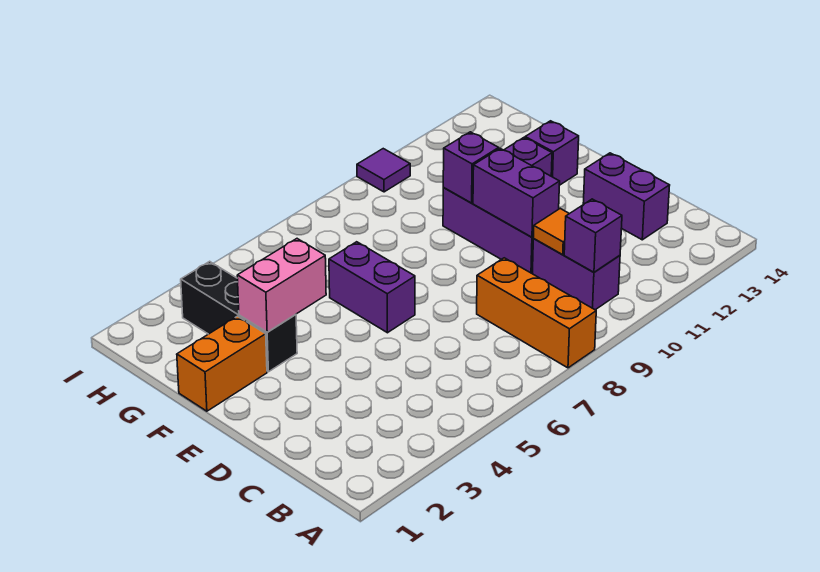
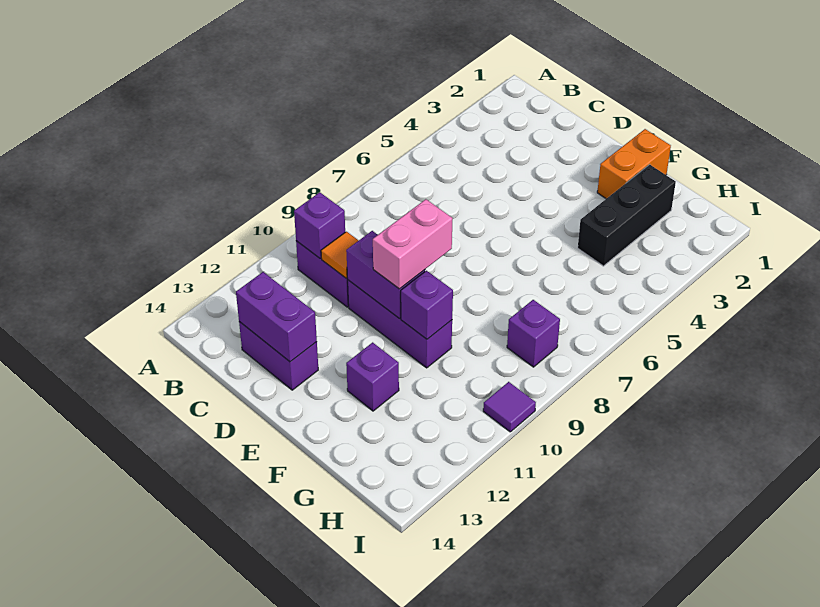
orange brick A8:C8 level 1 -> none
purple brick E6:F6 level 1 -> purple brick C13:D13 level 2
black brick F3:H3 level 1 -> black brick G2:G4 level 1
pink brick F3:F4 level 2 -> pink brick E9:E10 level 3
purple brick F13 level 1 -> purple brick H8 level 1

